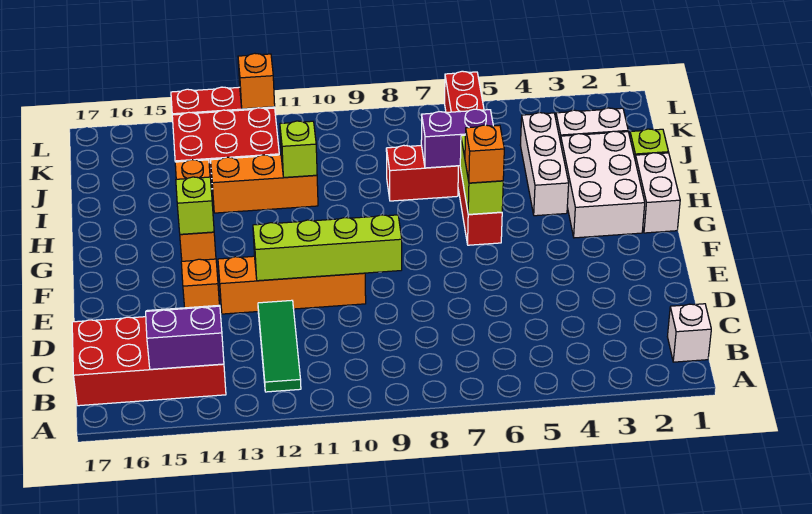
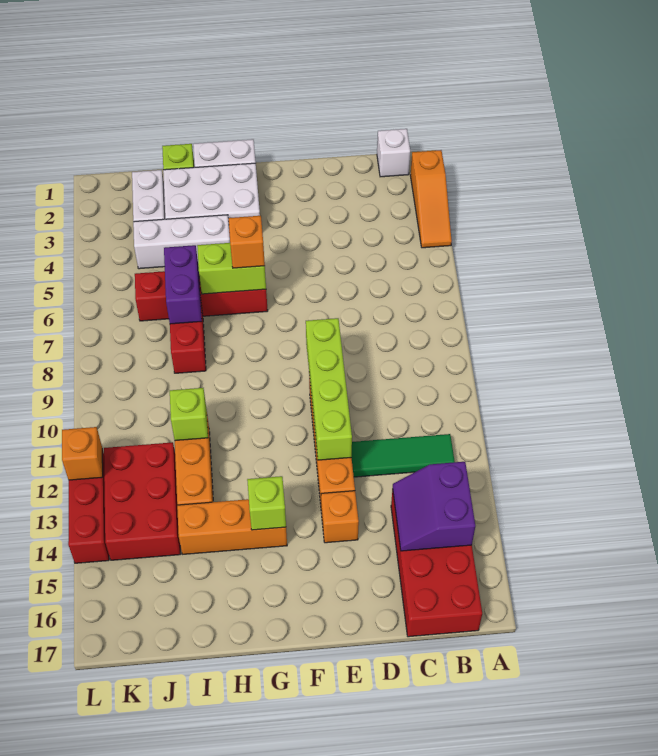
none -> orange slope A2:A4 level 1 top 2
red brick G6:L6 level 1 -> red brick G6:J6 level 1

